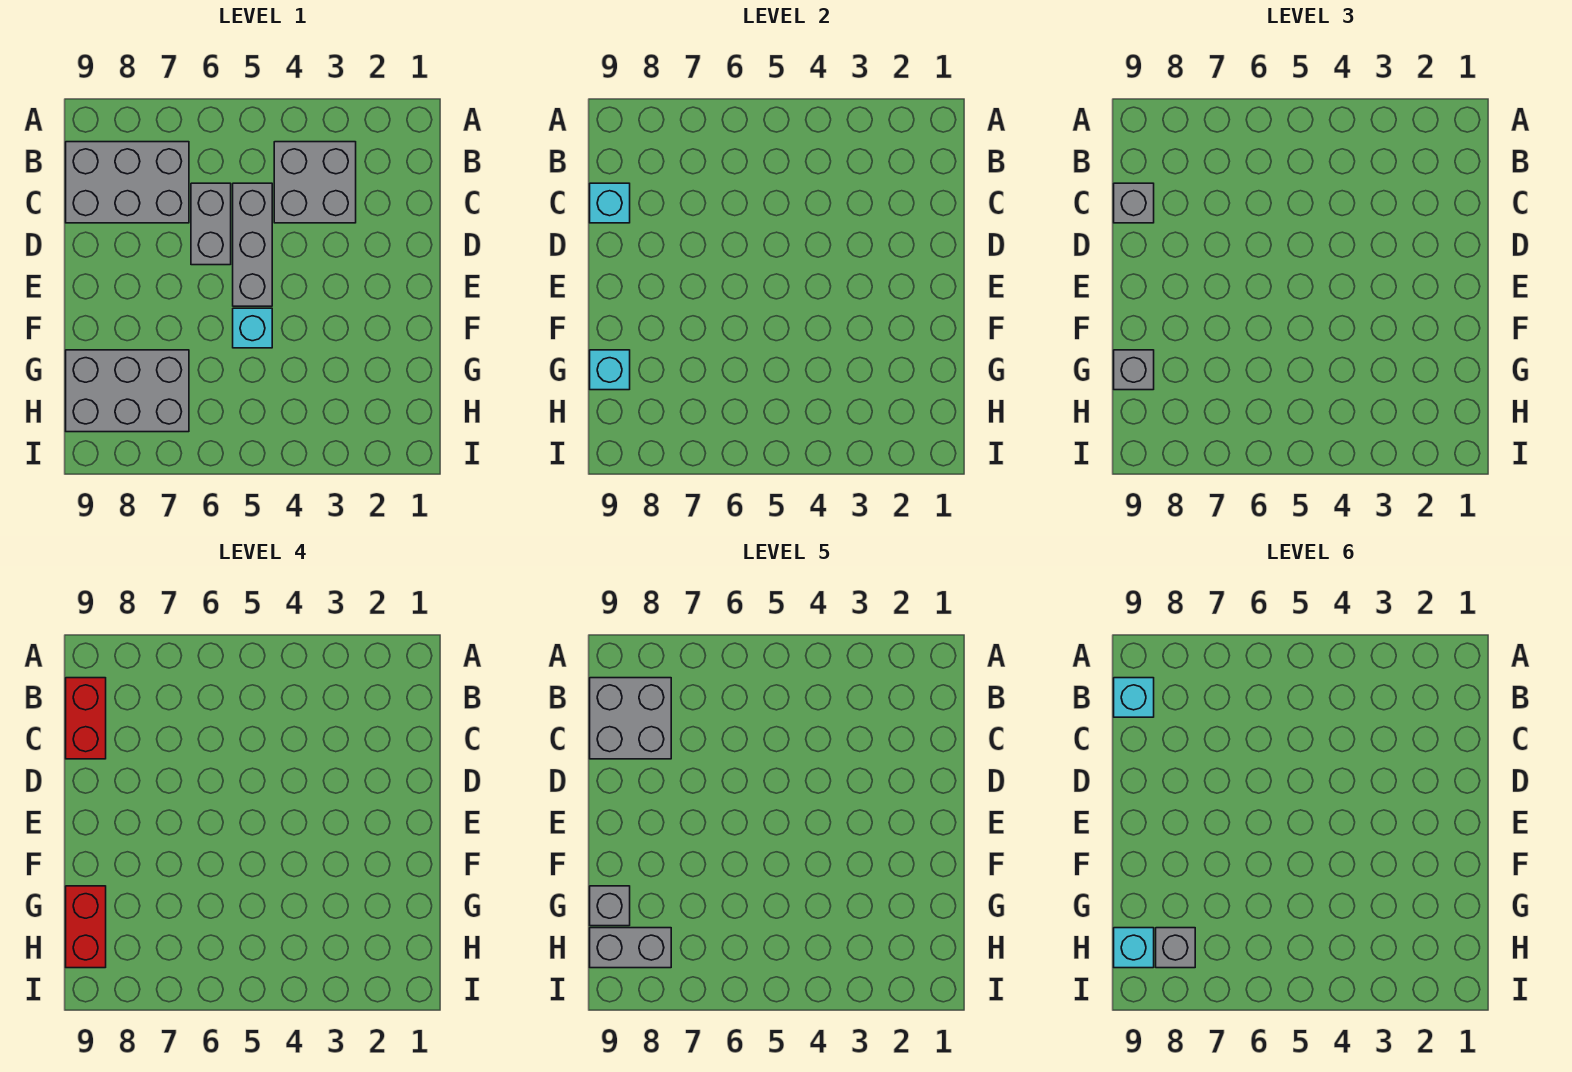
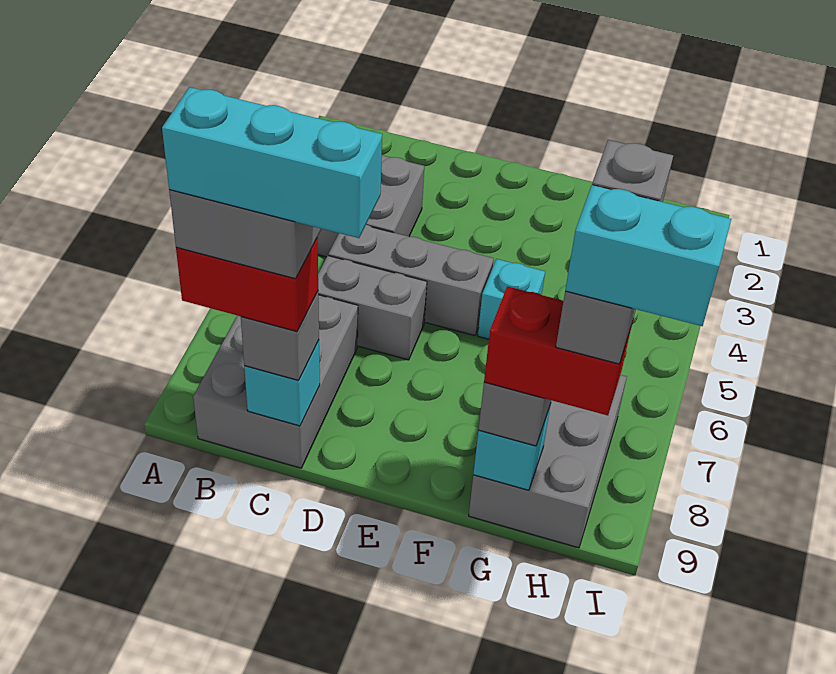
cyan brick B9 level 6 -> cyan brick B9:D9 level 6
grey brick G9 level 5 -> none
cyan brick H9 level 6 -> cyan brick H9:I9 level 6

